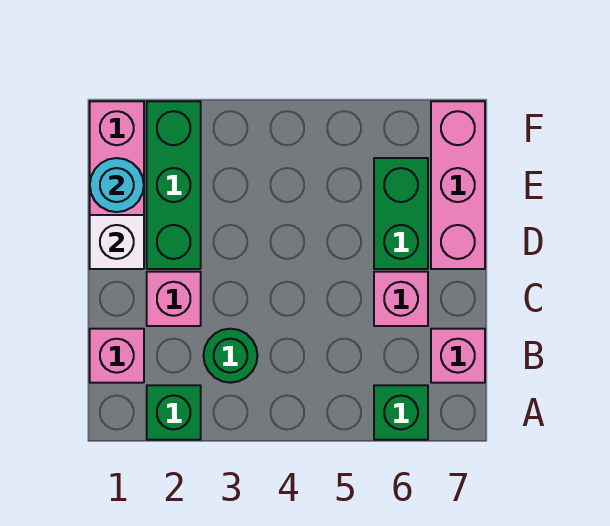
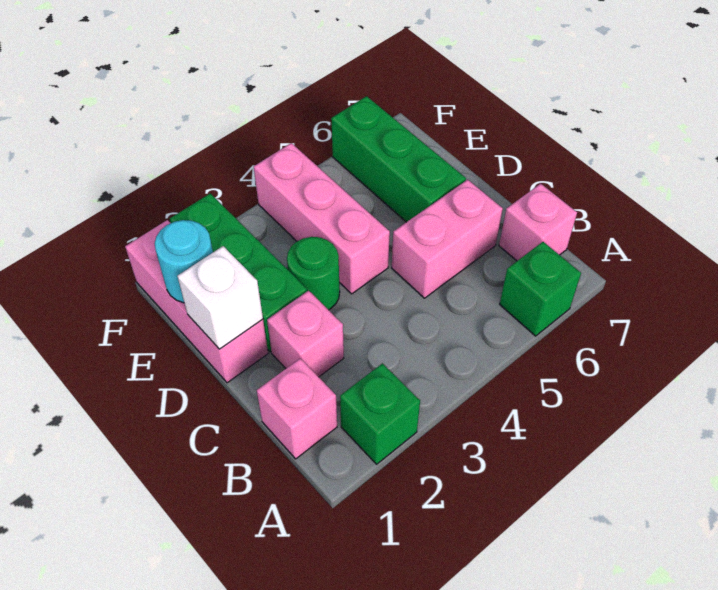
green round brick B3 level 1 -> green round brick D3 level 1
pink brick C6 level 1 -> pink brick C5:C6 level 1
green brick D6:E6 level 1 -> green brick D6:F6 level 1
pink brick D7:F7 level 1 -> pink brick D4:F4 level 1

